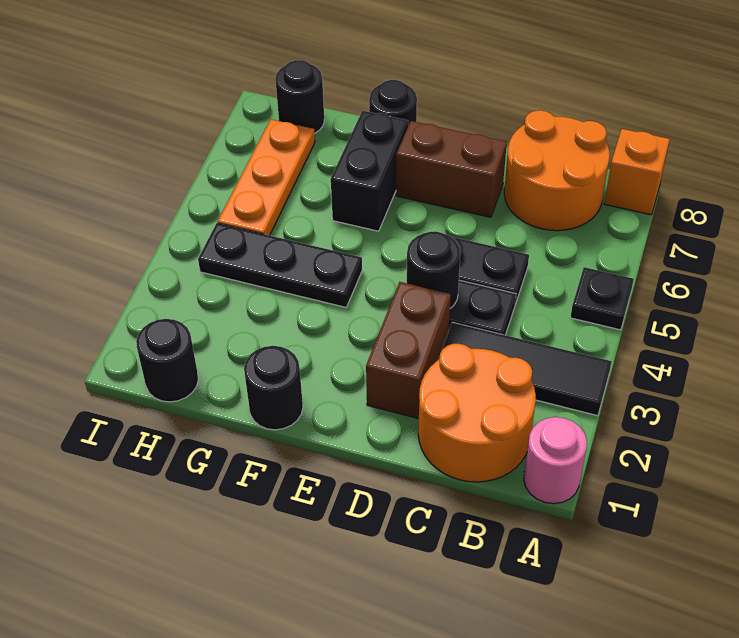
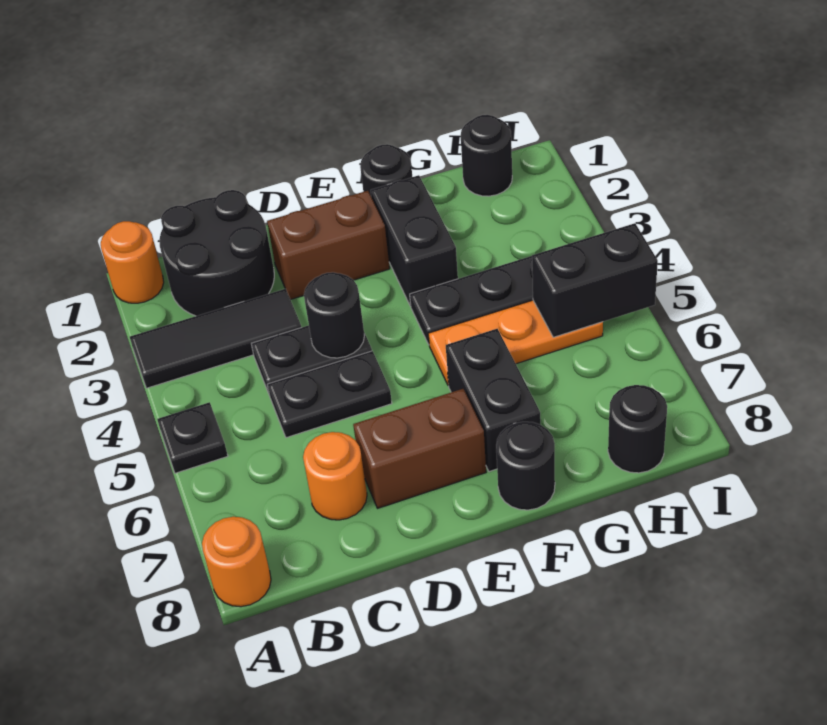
pink round brick A1 level 1 -> orange round brick A1 level 1
orange brick A8 level 1 -> orange round brick A8 level 1
orange round brick B1:C2 level 1 -> black round brick B1:C2 level 1
orange round brick B7:C8 level 1 -> orange round brick C7 level 1
brown brick D2:D3 level 1 -> brown brick D2:E2 level 1
none -> black brick F2:F3 level 1
orange plate H5:H7 level 1 -> orange plate F5:H5 level 1
none -> black brick H5:I5 level 2

